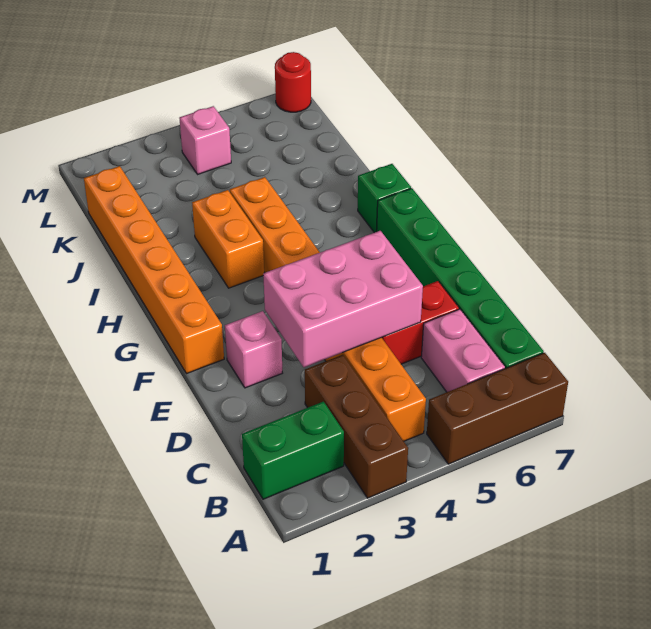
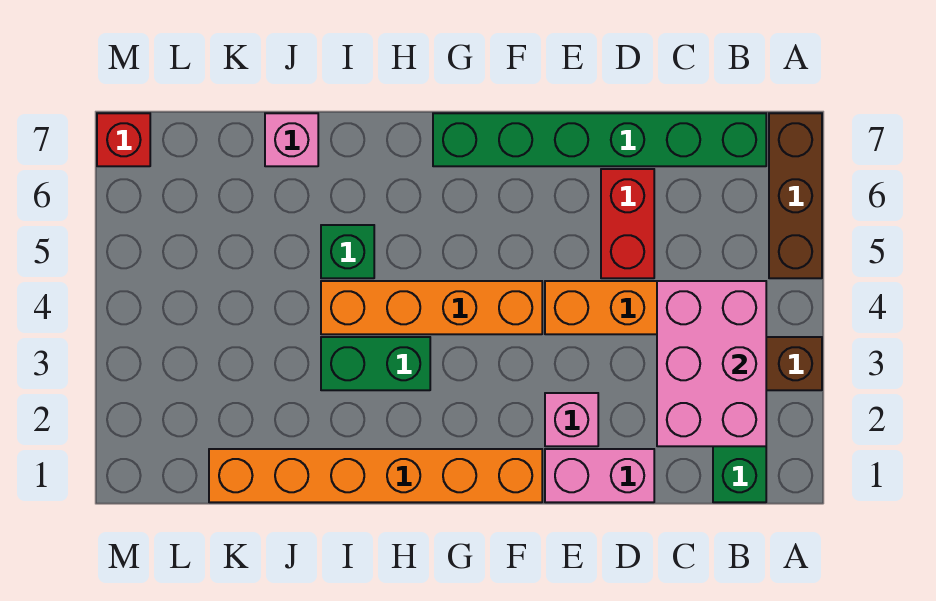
pink brick B6:C6 level 1 -> pink brick D1:E1 level 1
pink brick D3:E5 level 2 -> pink brick B2:C4 level 2
orange brick H3:I3 level 1 -> green brick H3:I3 level 1
green brick H7 level 1 -> green brick I5 level 1
pink brick L4 level 1 -> pink brick J7 level 1
red round brick M7 level 1 -> red brick M7 level 1

